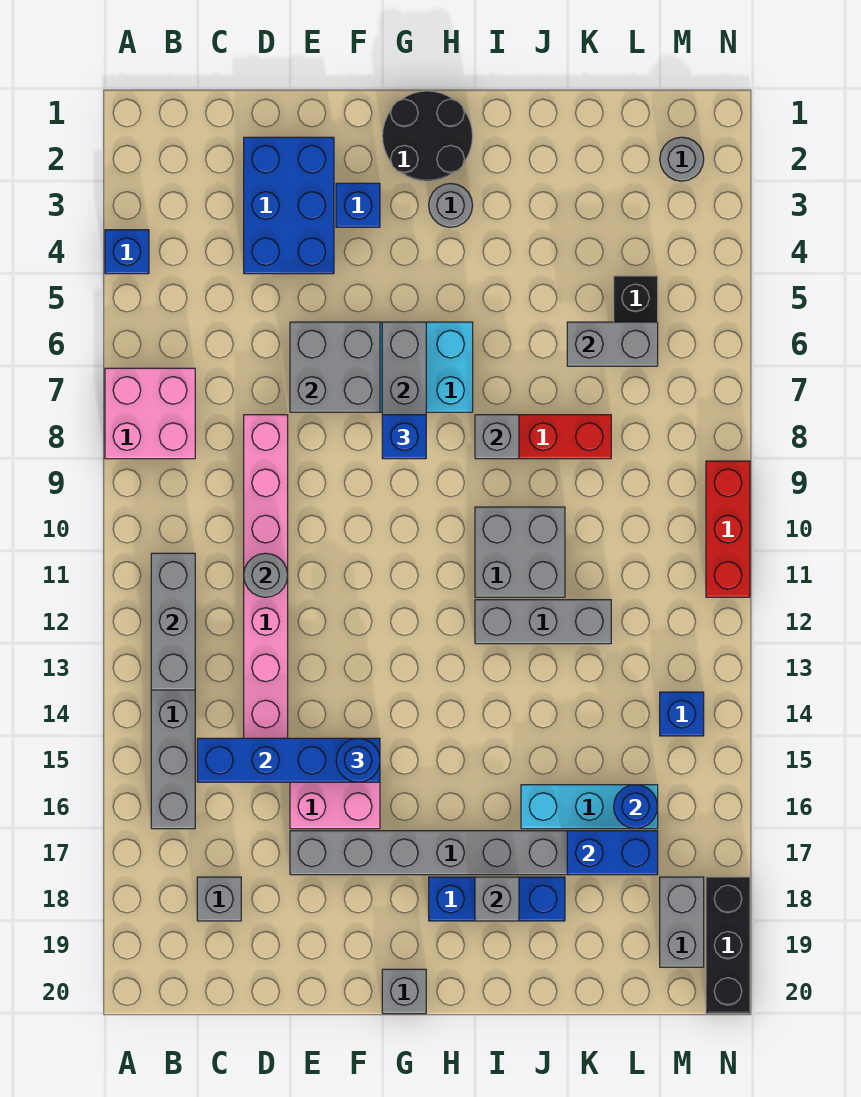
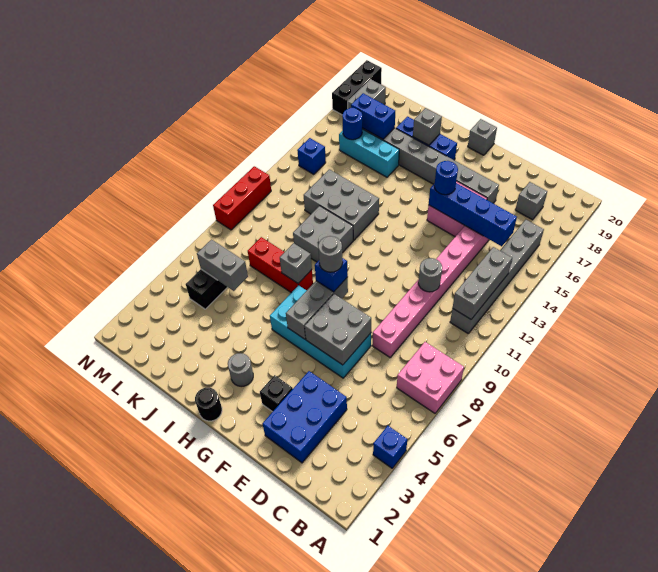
blue brick F3 level 1 -> black brick F3 level 1
black round brick G1:H2 level 1 -> black round brick H1 level 1
grey brick I12:K12 level 1 -> grey brick I12:K13 level 1
grey round brick M2 level 1 -> grey round brick G8 level 4

